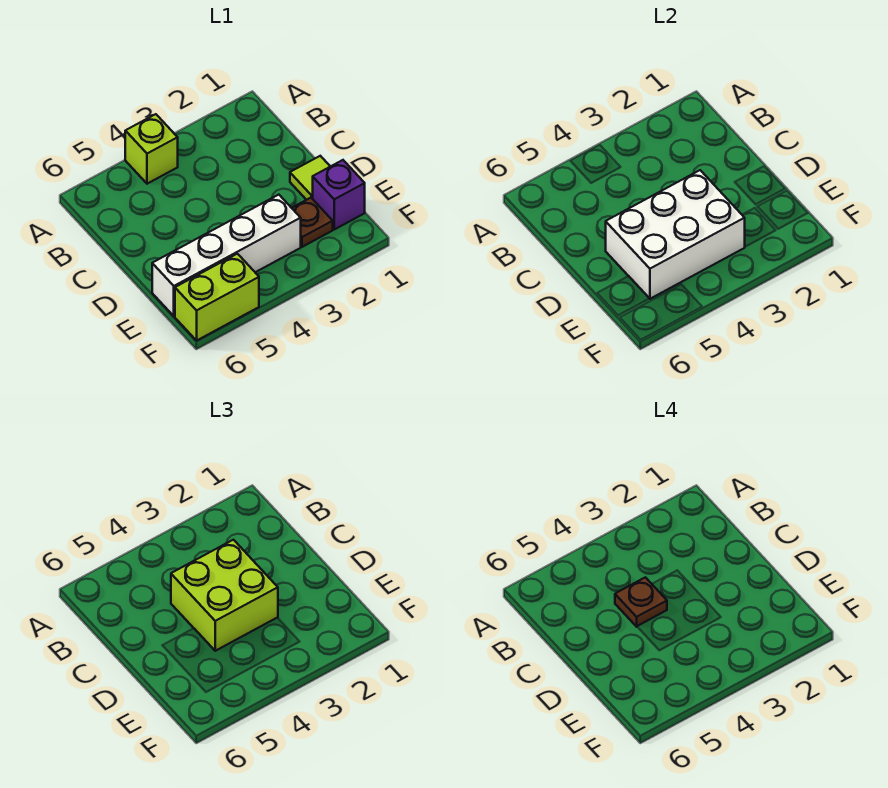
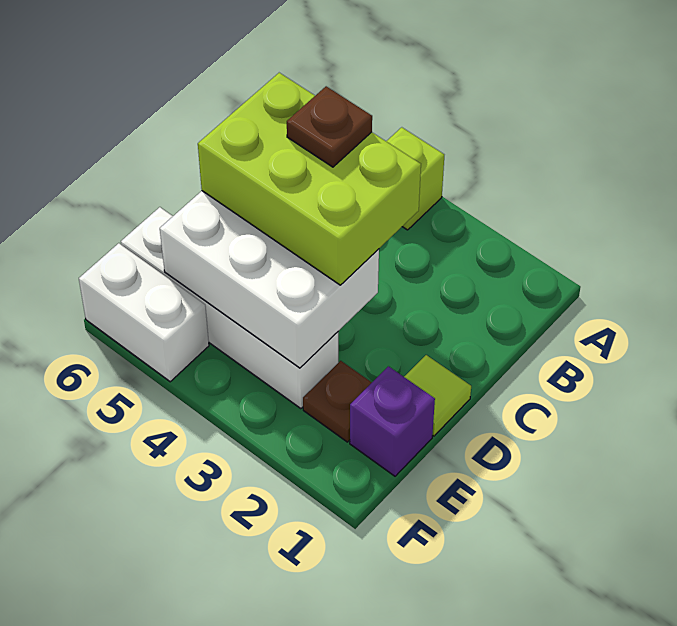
lime brick C3:D4 level 3 -> lime brick C3:D5 level 3
lime brick F5:F6 level 1 -> white brick F5:F6 level 1

